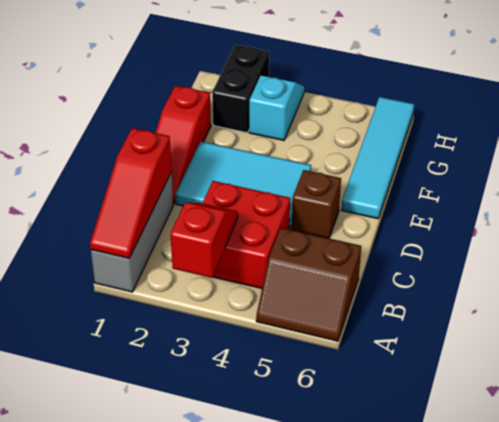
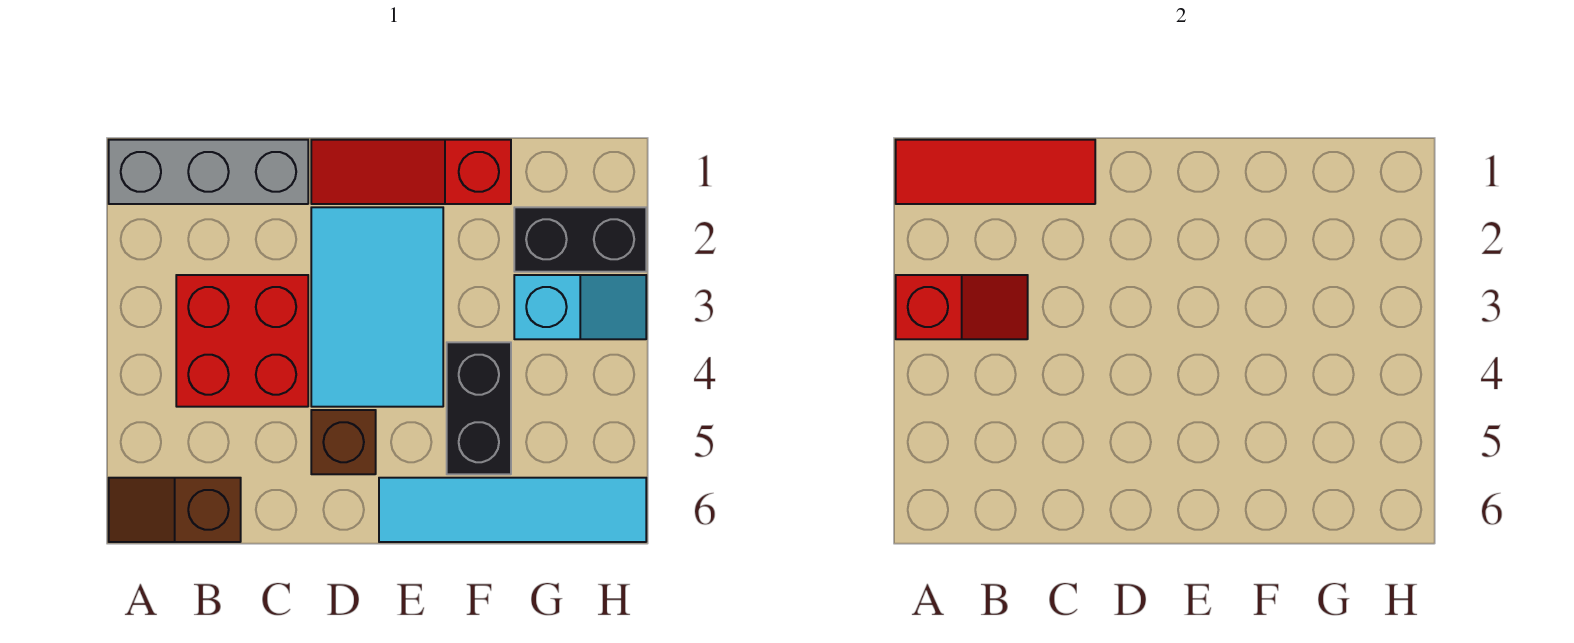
red slope A1:C1 level 2 top C -> red tile A1:C1 level 2
brown slope A5:B6 level 1 top B -> brown slope A6:B6 level 1 top B
none -> black brick F4:F5 level 1

